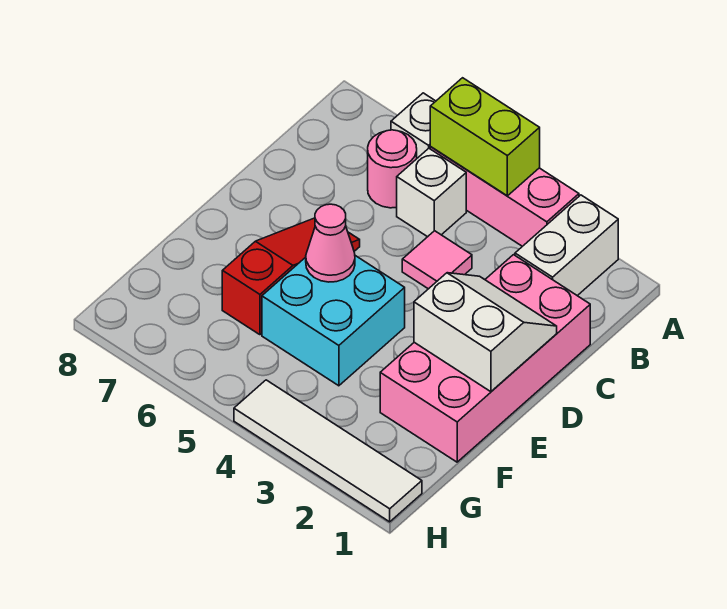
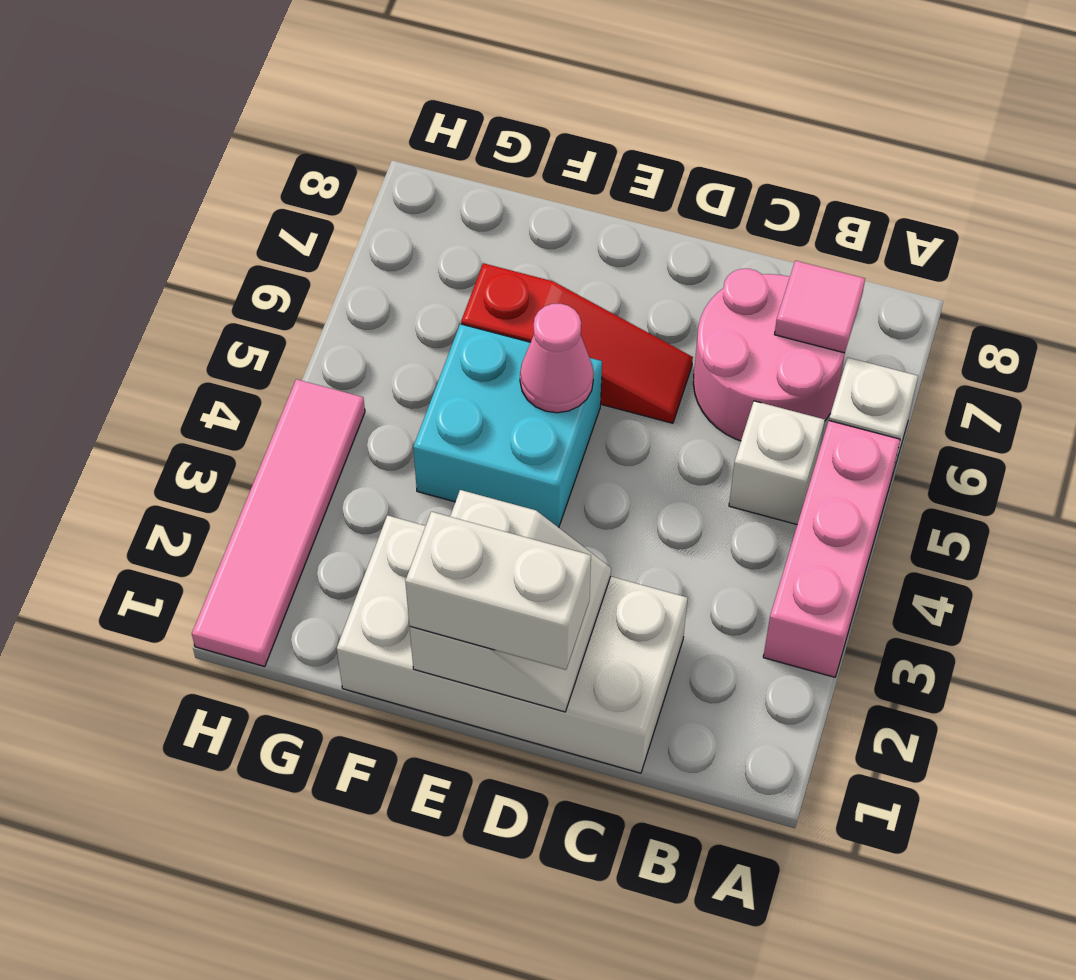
white brick A2:B2 level 1 -> white brick D1:E1 level 3
lime brick A4:A5 level 2 -> none
pink round brick B6 level 1 -> pink round brick B6:C7 level 1
pink brick C1:F2 level 1 -> white brick C1:F2 level 1
pink tile C4 level 1 -> pink tile B7 level 2
white tile H1:H4 level 1 -> pink tile H1:H4 level 1

